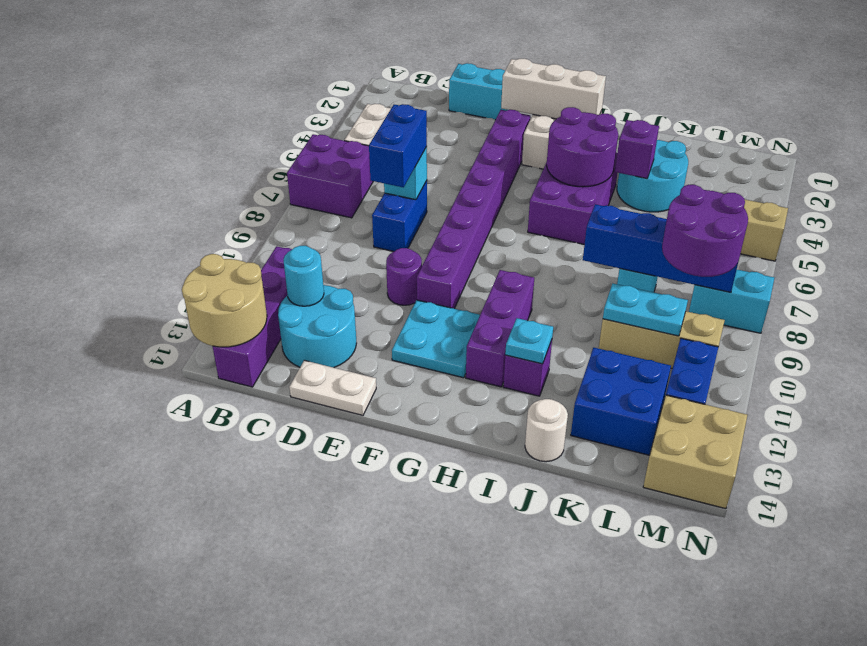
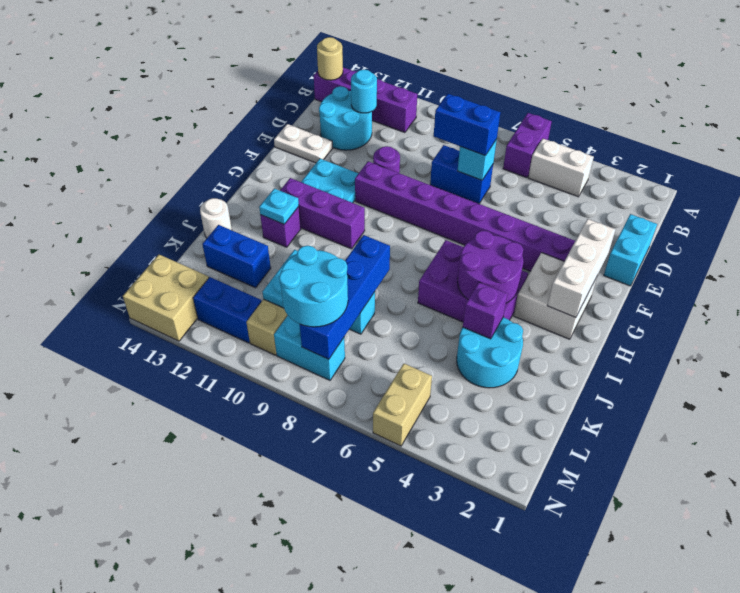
purple brick A6:B7 level 1 -> purple brick A6:B6 level 1
tan round brick A13:B14 level 2 -> tan round brick B14 level 2
white plate D14:E14 level 1 -> white plate E13:E14 level 1
blue brick K12:L13 level 1 -> blue brick K12:K13 level 1
purple round brick L8:M9 level 3 -> cyan round brick L8:M9 level 3
cyan brick M8:N8 level 1 -> cyan brick M8:M9 level 1

